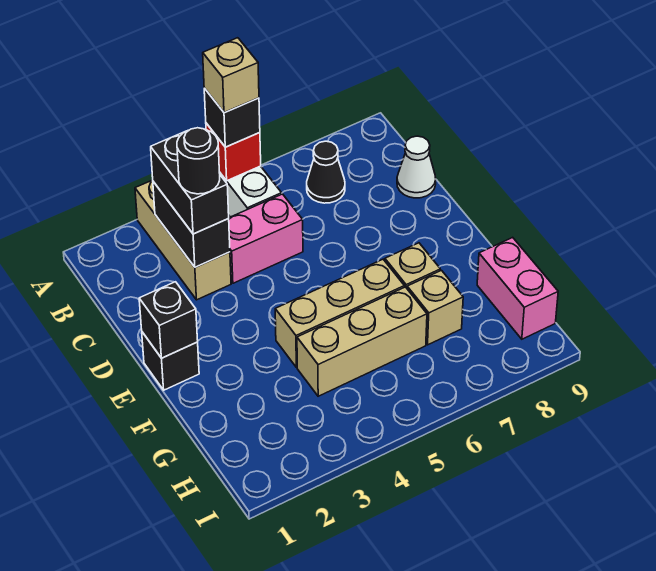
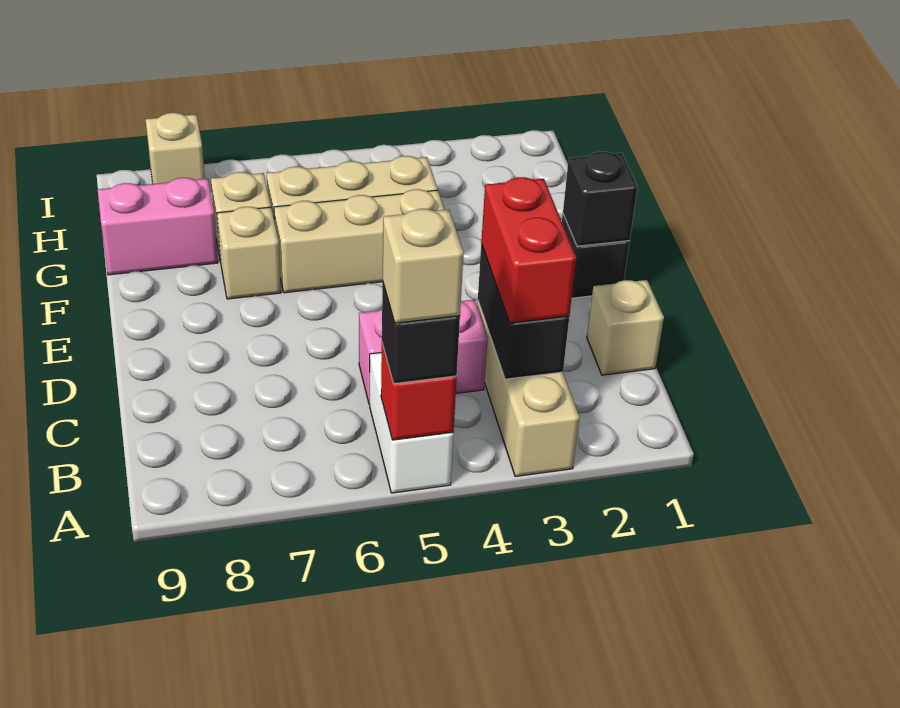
black brick B3:C3 level 3 -> red brick B3:C3 level 3
black cone B7 level 1 -> none
none -> tan brick C1 level 1
black round brick C3 level 4 -> none
white cone C9 level 1 -> none
pink brick G9:H9 level 1 -> pink brick G8:G9 level 1
none -> tan brick I8 level 1

